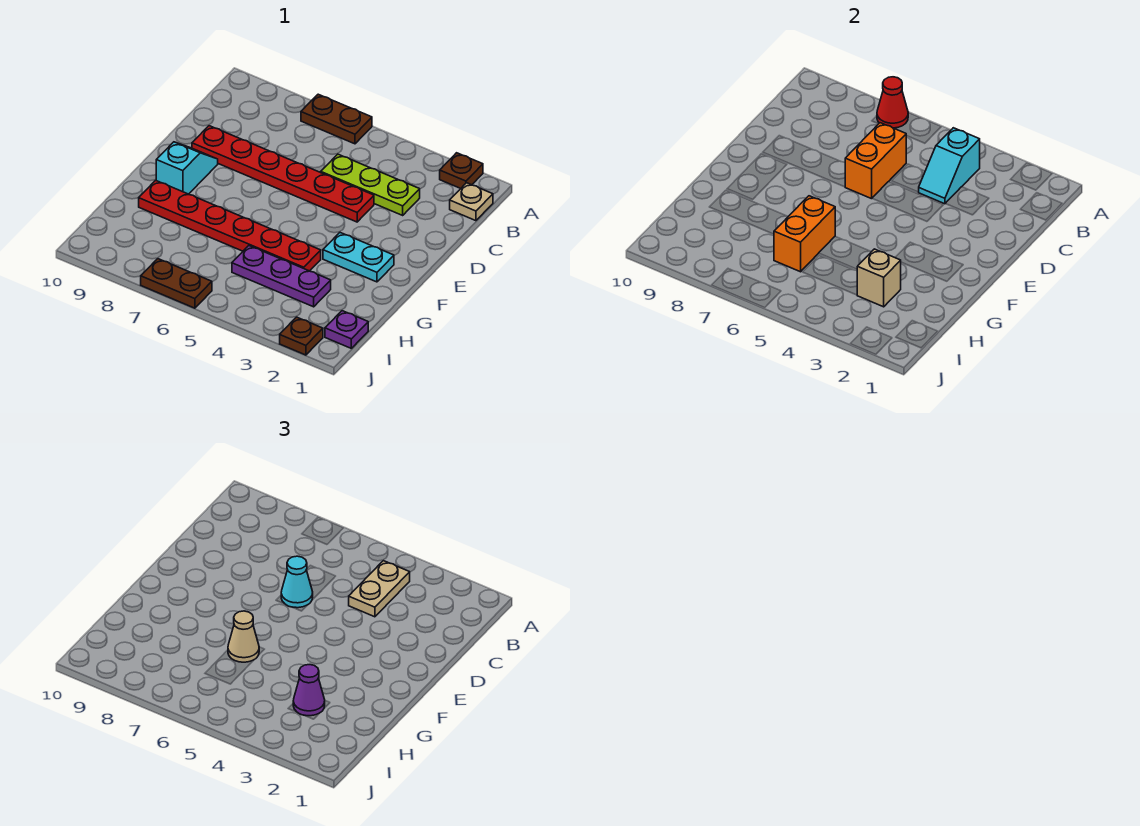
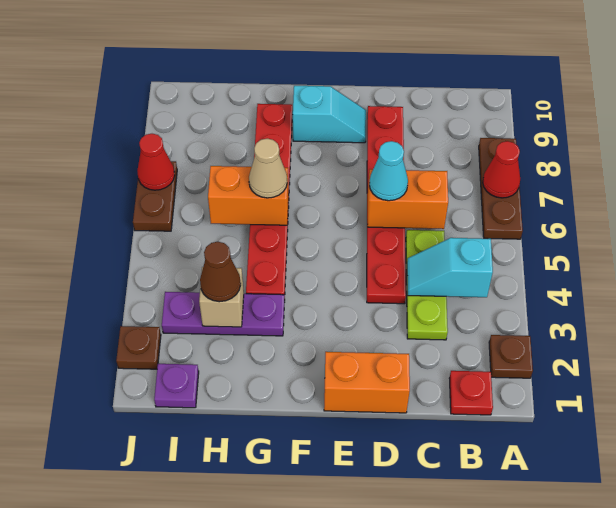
brown plate A6:A7 level 1 -> brown plate A6:A8 level 1
tan plate B1 level 1 -> red plate B1 level 1
tan plate B4:C4 level 3 -> none
none -> orange brick D1:E1 level 1
cyan plate F2:F3 level 1 -> none
purple plate H3:H5 level 1 -> purple plate G3:I3 level 1
purple cone H3 level 3 -> brown cone H3 level 3
none -> red cone J7 level 2

